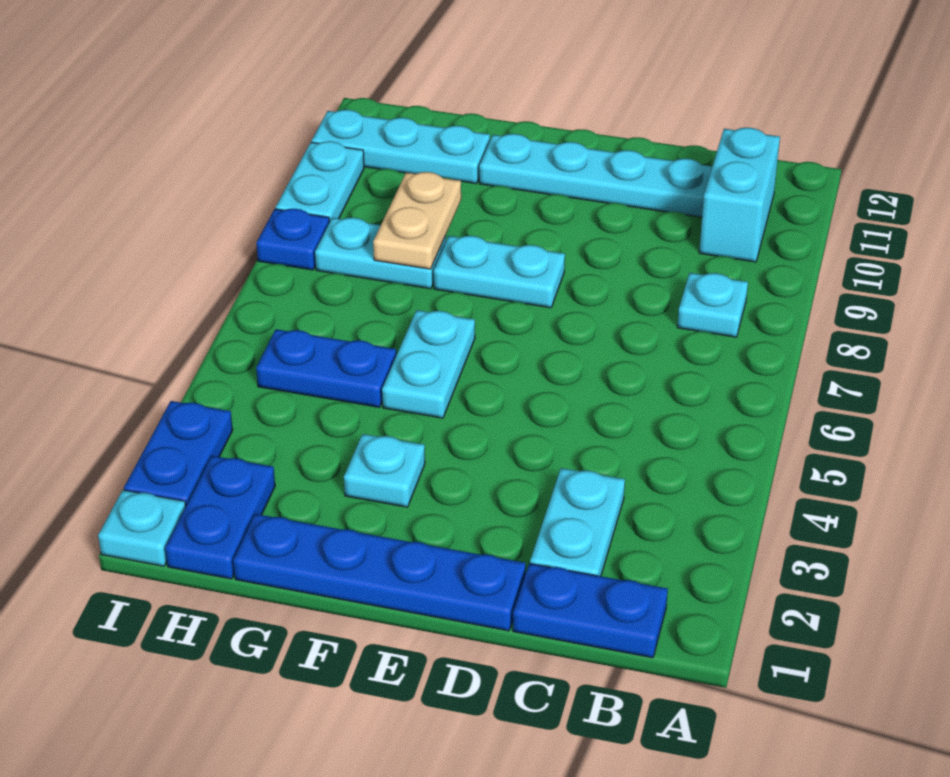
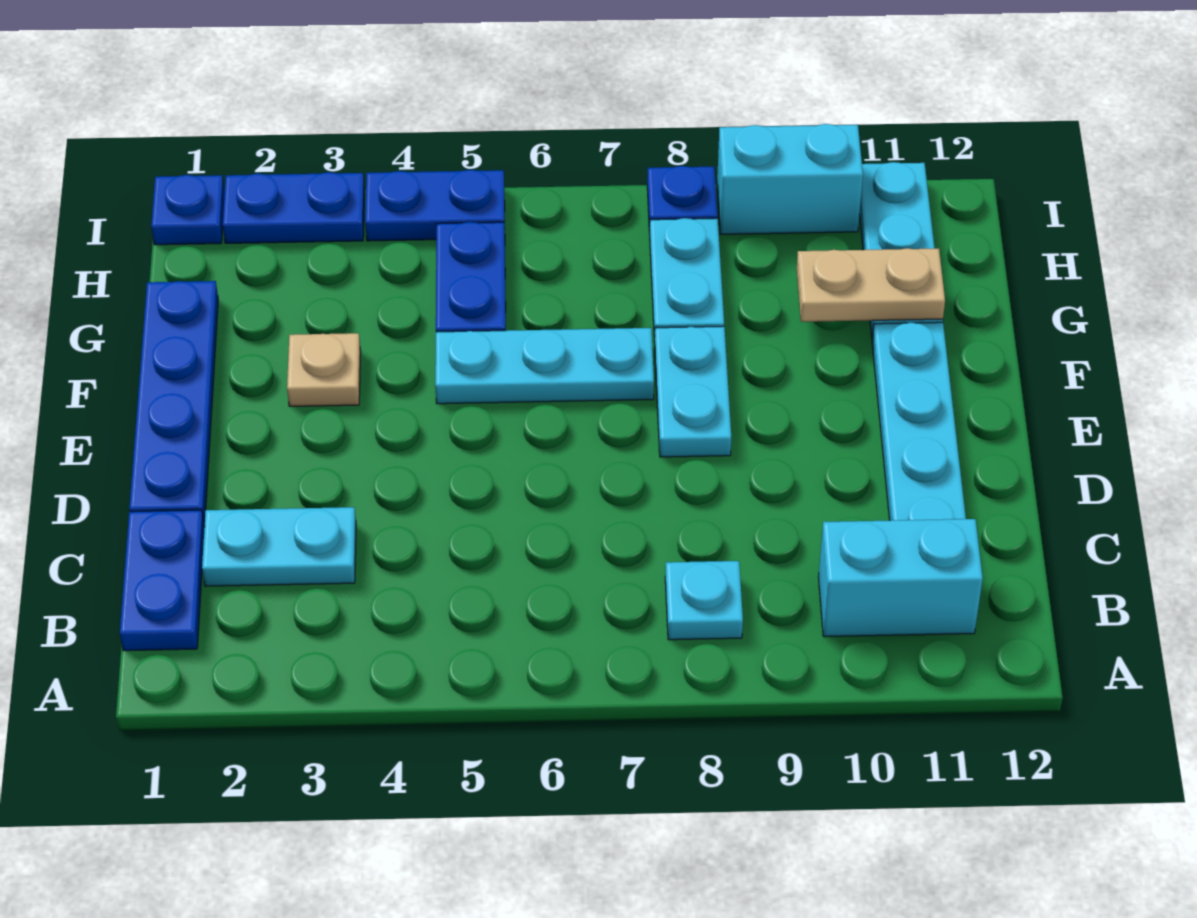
cyan plate F3 level 1 -> tan plate F3 level 1
cyan plate F5:F6 level 1 -> cyan plate F5:F7 level 1
tan plate G8:G9 level 2 -> tan plate G10:G11 level 2
blue plate H1:H2 level 1 -> blue plate I4:I5 level 1
cyan plate I1 level 1 -> blue plate I1 level 1
cyan plate I9:I10 level 1 -> cyan brick I9:I10 level 1

